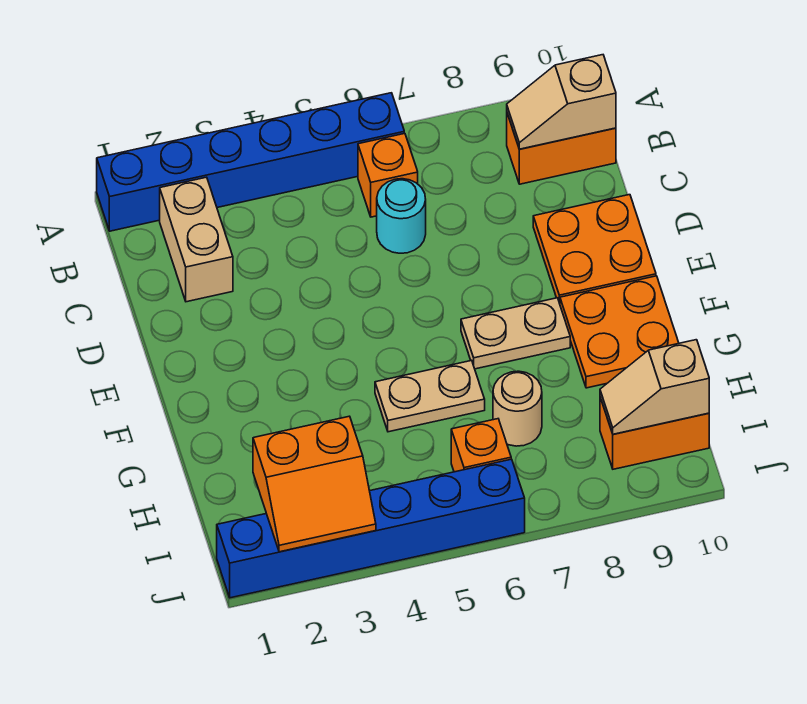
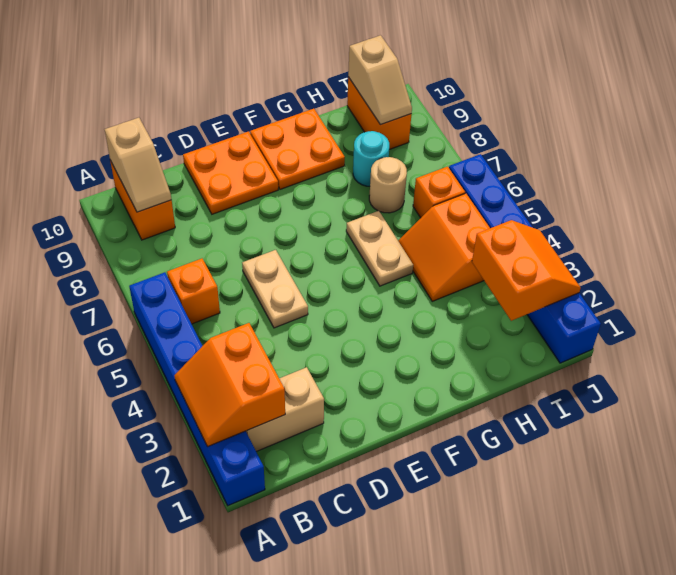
none -> orange slope A2:B3 level 2 top B
cyan round brick C6 level 1 -> cyan round brick H8 level 1
tan plate F7:F8 level 1 -> tan plate D5:D6 level 1
none -> orange slope H4:I5 level 1 top I

